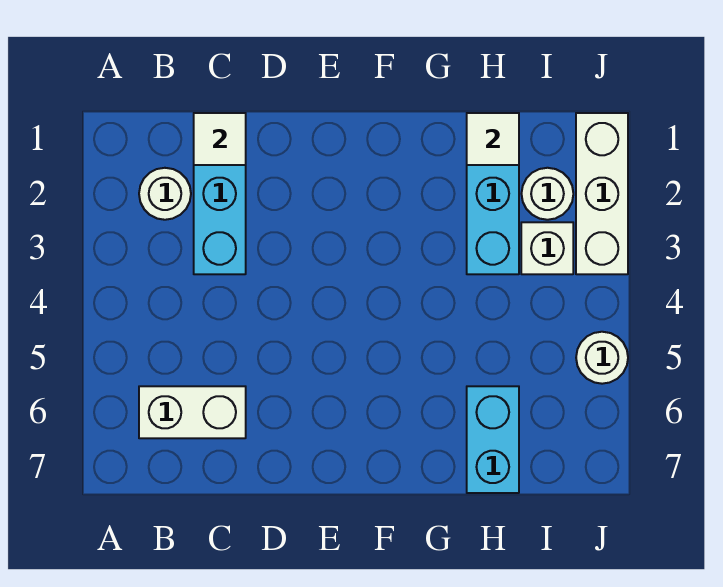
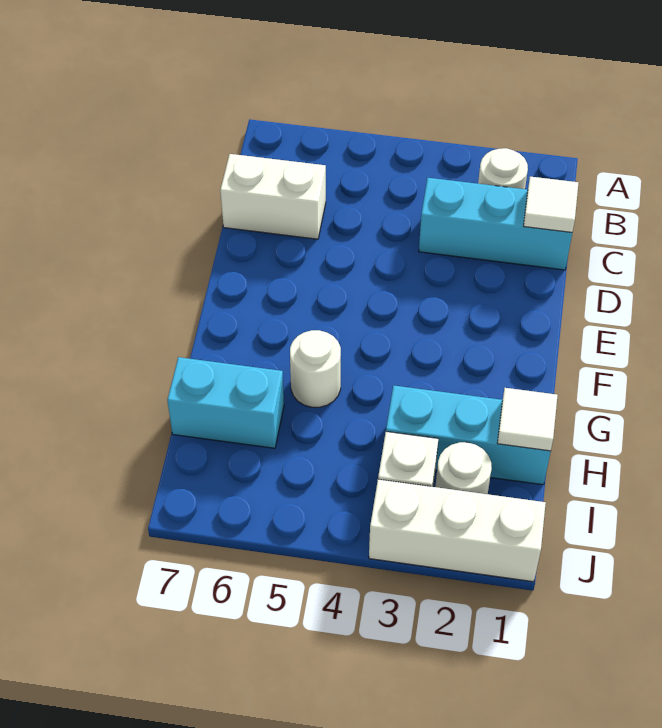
white brick B6:C6 level 1 -> white brick C6:C7 level 1
white round brick J5 level 1 -> white round brick G5 level 1

